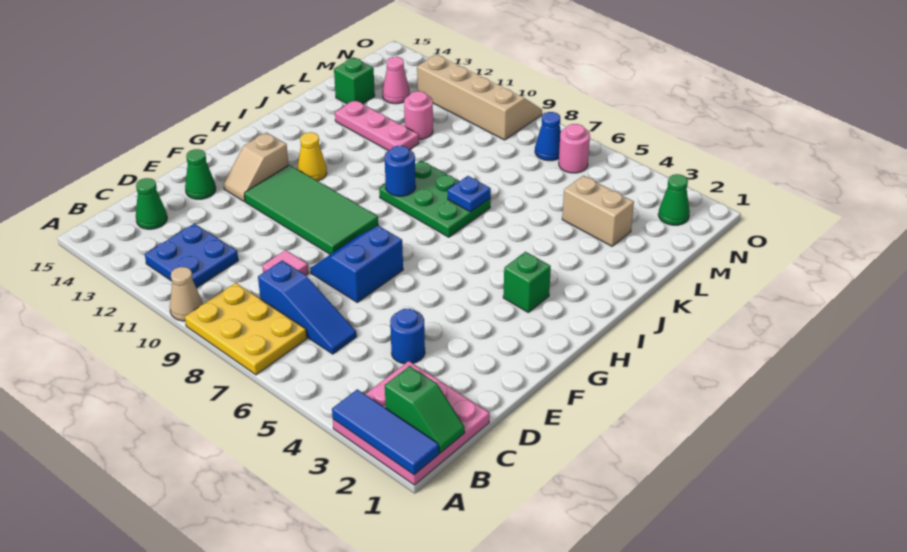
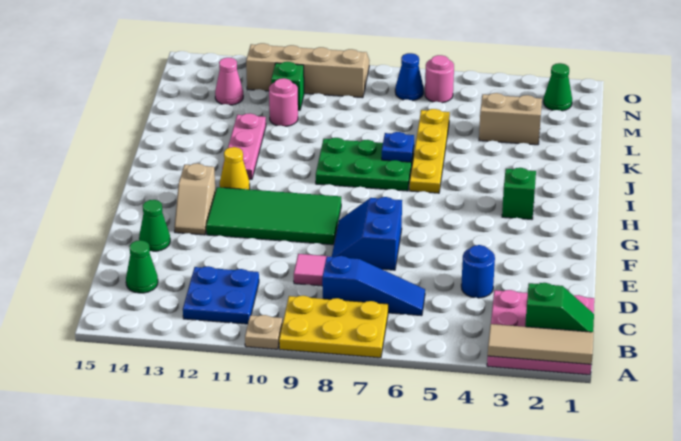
blue tile A1:A3 level 2 -> tan tile A1:A3 level 2
tan cone A10 level 1 -> tan plate A10 level 1
none -> yellow plate I6:L6 level 1
blue round brick I9 level 2 -> none
pink plate K11:K13 level 1 -> pink plate I12:K12 level 1
green brick L14 level 1 -> green brick M11 level 1

